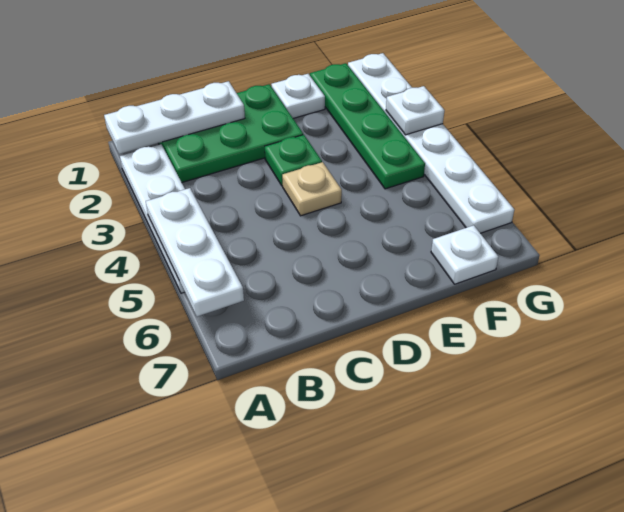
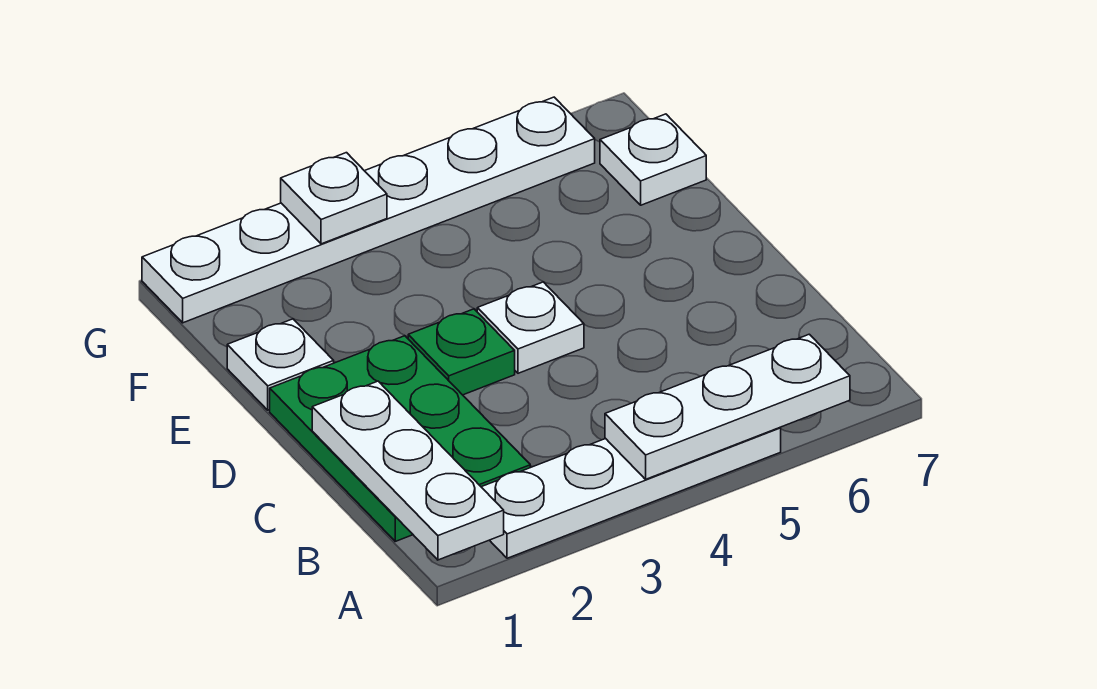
tan plate D4 level 1 -> white plate D4 level 1
green plate F1:F4 level 1 -> none

